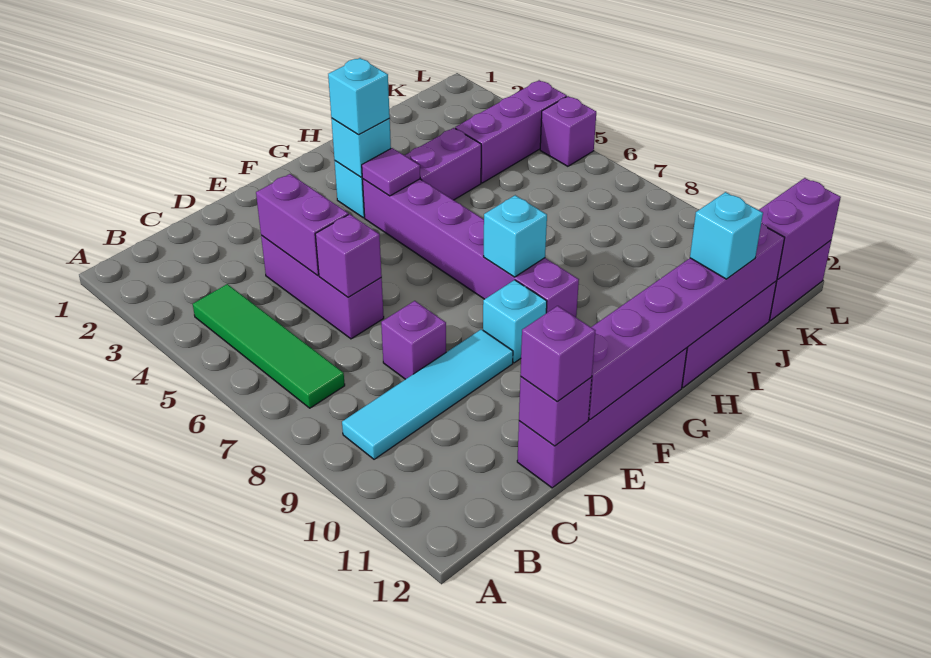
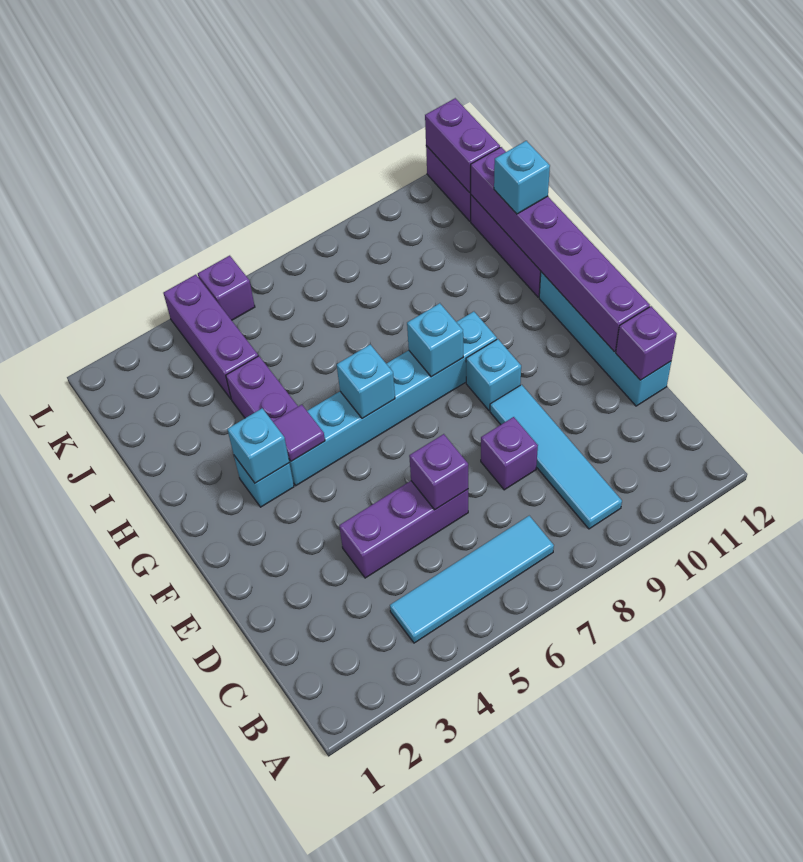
green tile B4:B7 level 1 -> cyan tile B4:B7 level 1
purple brick D4:D5 level 2 -> none
purple brick D12:G12 level 1 -> cyan brick D12:G12 level 1
purple brick D12 level 3 -> none
cyan brick G3 level 3 -> cyan brick G6 level 2
purple brick G4:G9 level 1 -> cyan brick G4:G9 level 1

